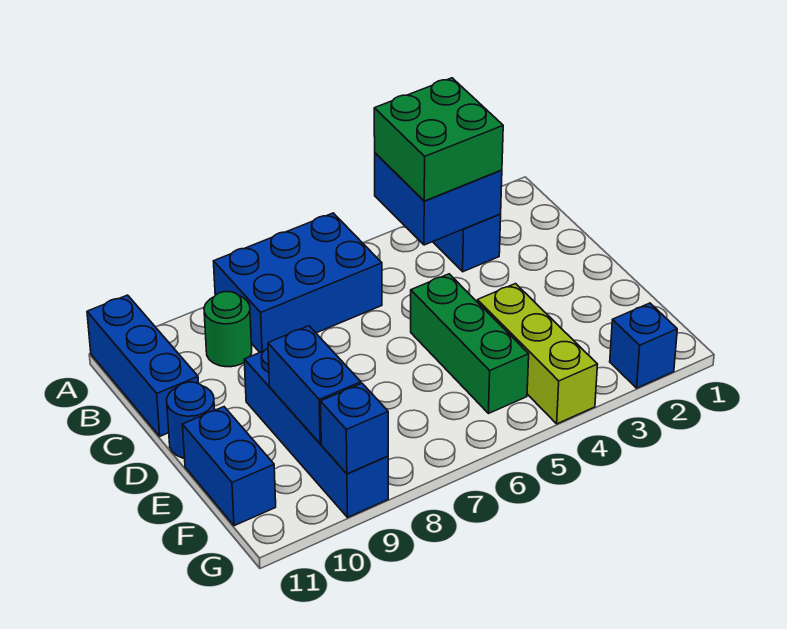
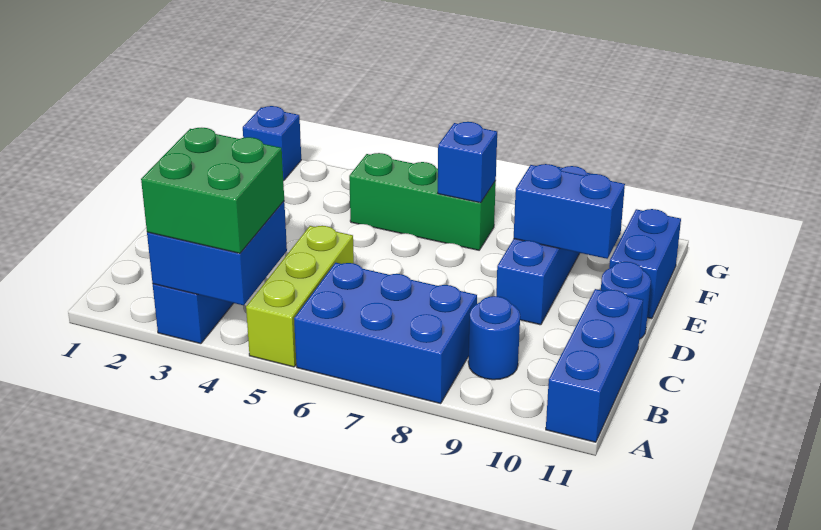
green round brick B9 level 1 -> blue round brick B9 level 1
green brick D5:F5 level 1 -> green brick F5:F7 level 1
lime brick E4:G4 level 1 -> lime brick A5:C5 level 1
blue brick E9:F9 level 2 -> blue brick E9:E10 level 2
blue brick G9 level 2 -> blue brick F7 level 2

